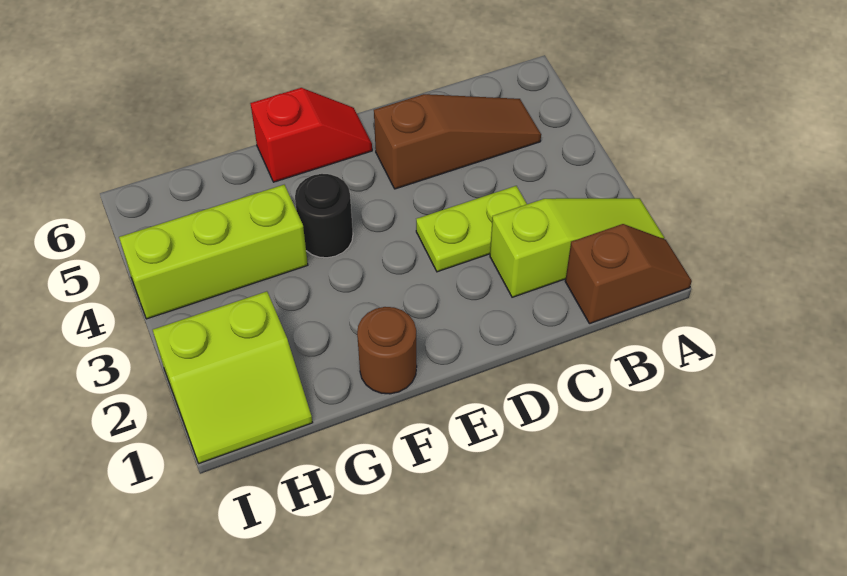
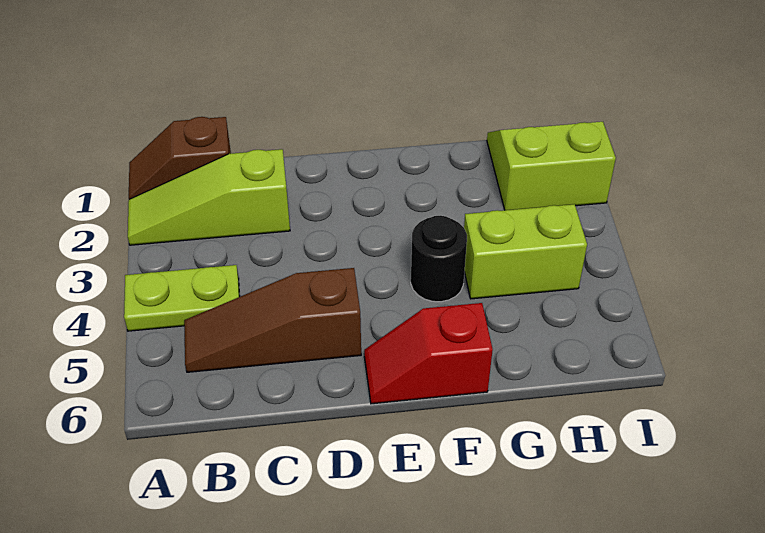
lime plate C3:D3 level 1 -> lime plate A4:B4 level 1
brown round brick F1 level 1 -> none
lime brick G4:I4 level 1 -> lime brick G4:H4 level 1

